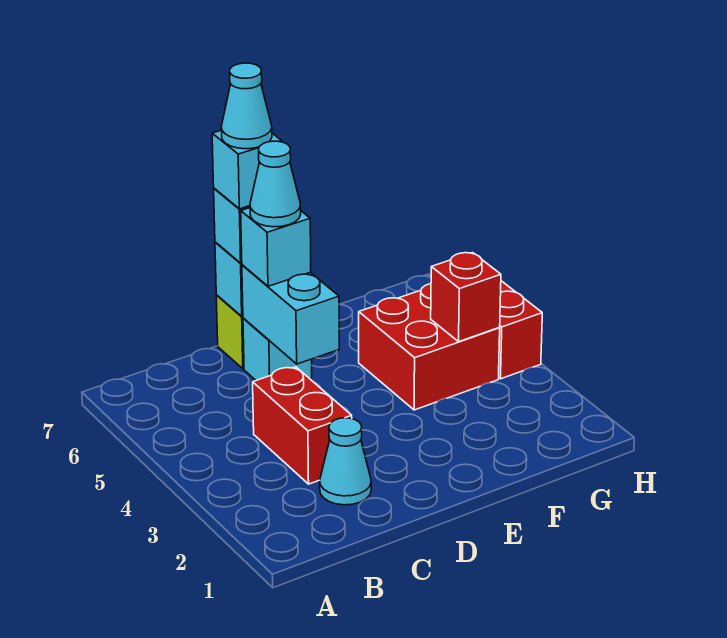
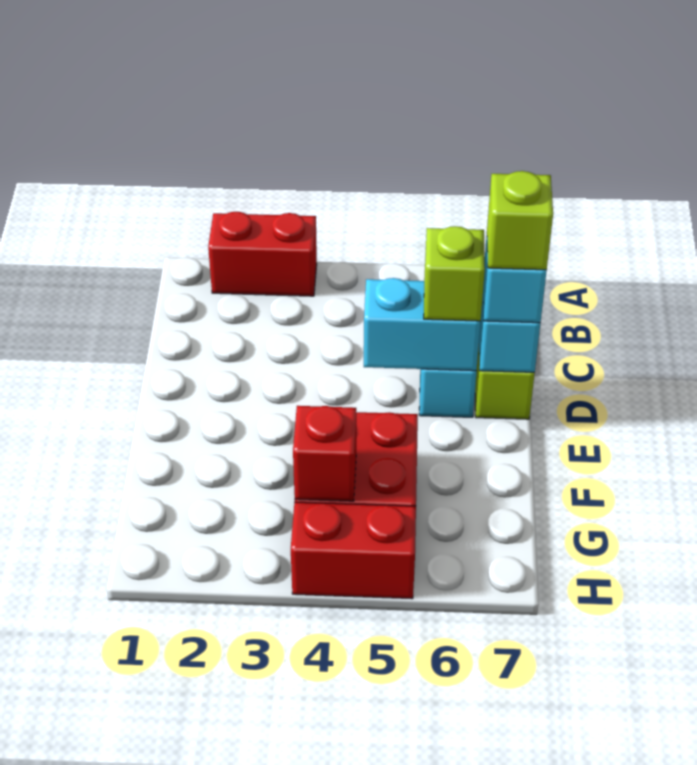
cyan cone C2 level 1 -> none
red brick C3:C4 level 1 -> red brick A2:A3 level 1
cyan brick D6 level 3 -> lime brick D6 level 3
cyan cone D6 level 4 -> none
cyan brick D7 level 4 -> lime brick D7 level 4
cyan cone D7 level 5 -> none

